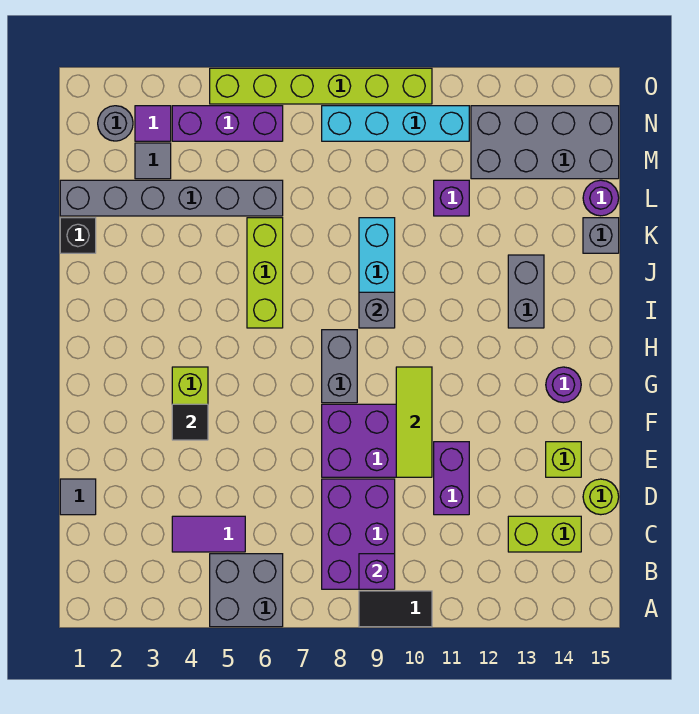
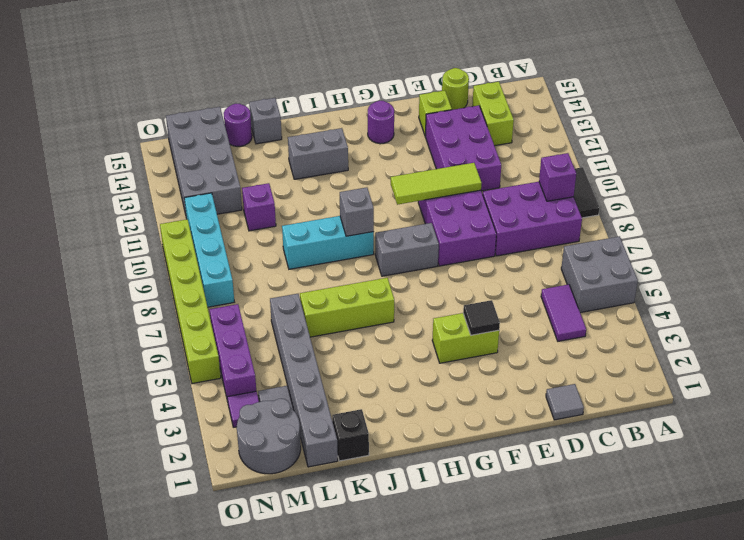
purple brick D11:E11 level 1 -> purple brick D11:E13 level 1
grey round brick N2 level 1 -> grey round brick M1:N2 level 1

